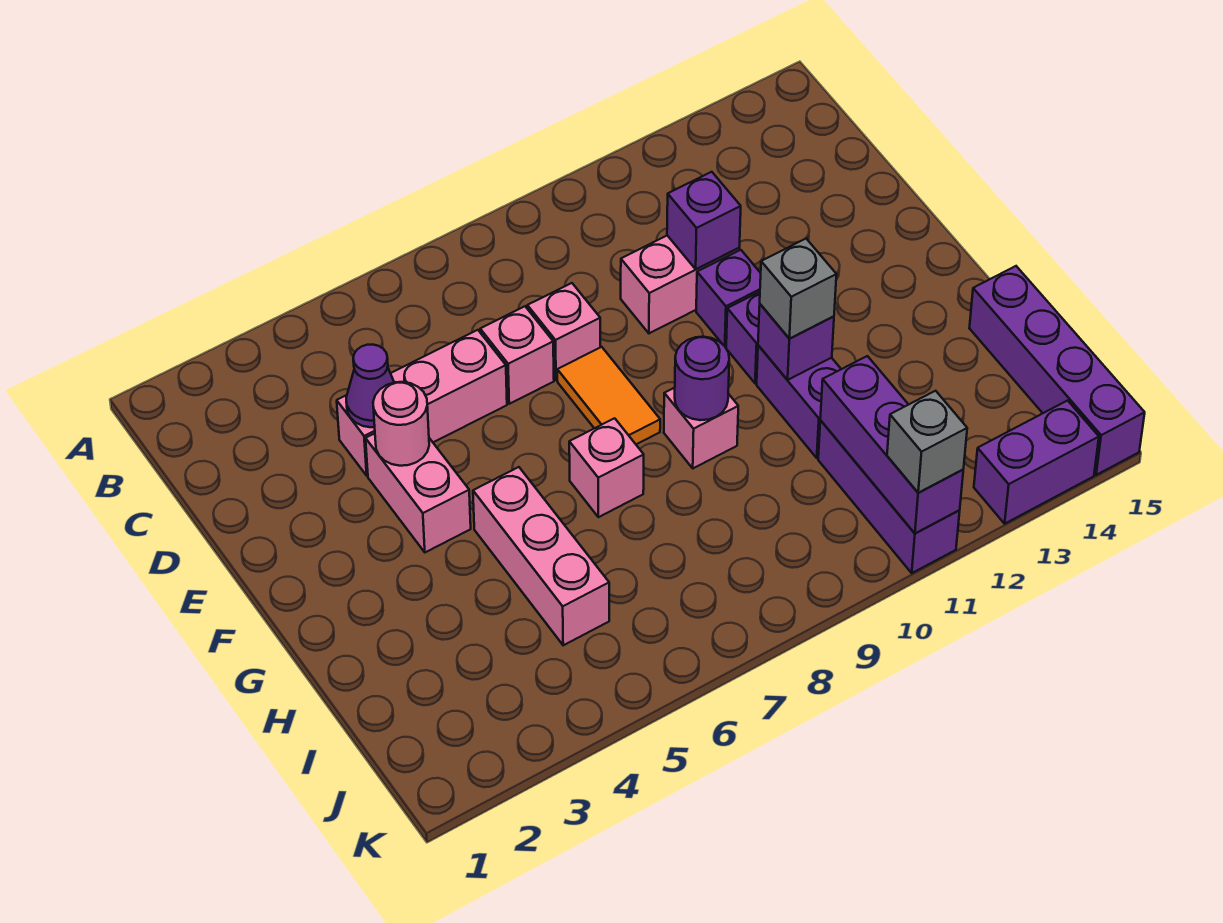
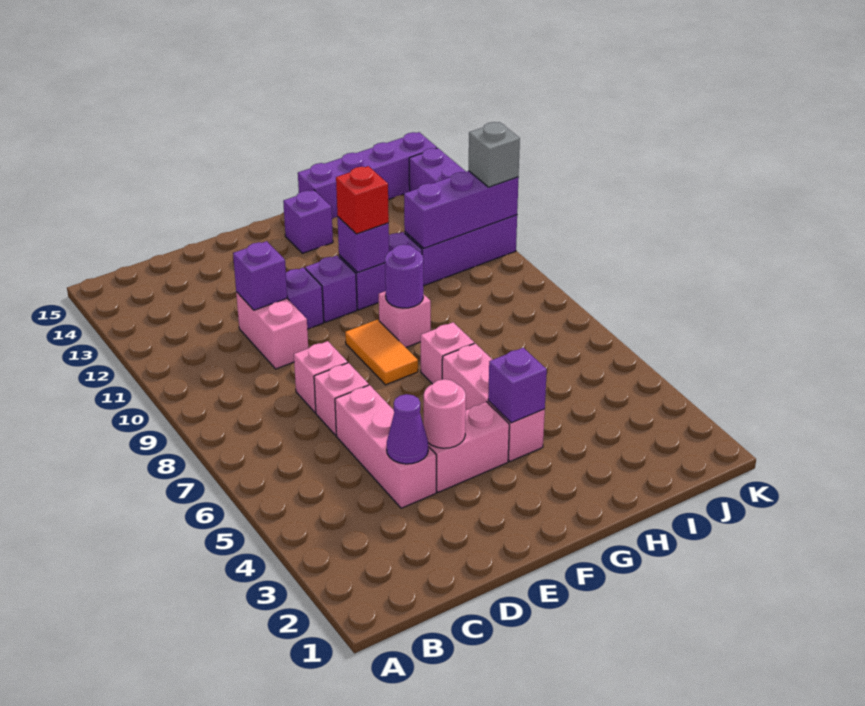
orange tile E8:F8 level 1 -> orange tile F8:F9 level 1
none -> purple brick G4 level 2
pink brick G5:I5 level 1 -> pink brick G4:G6 level 1
grey brick G11 level 3 -> red brick G11 level 3
none -> purple brick G14 level 1

